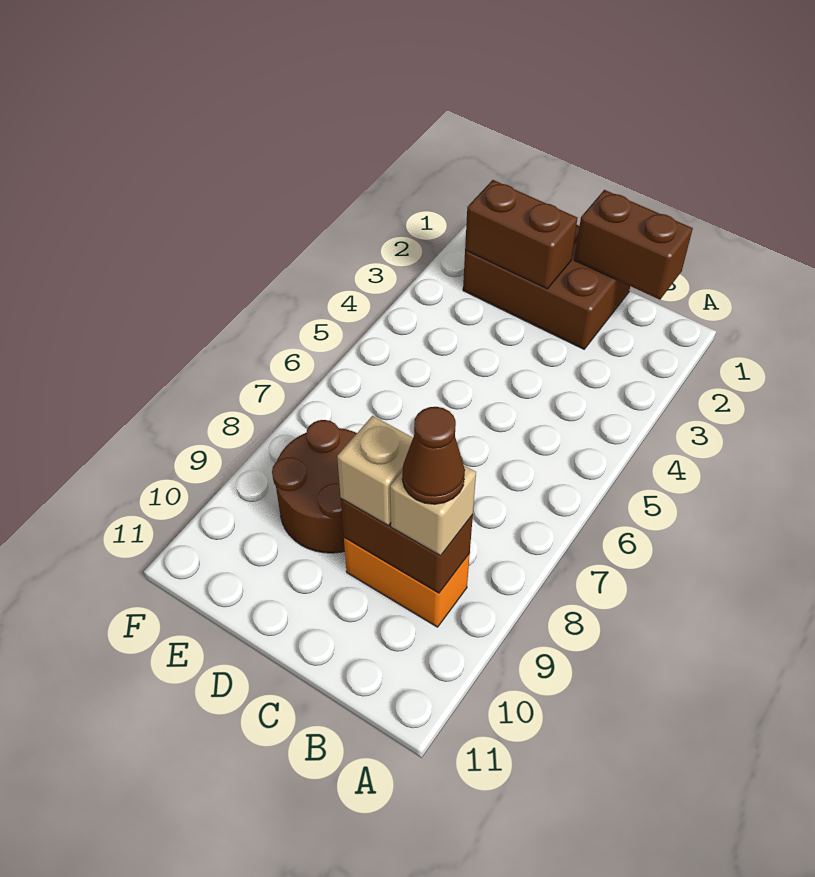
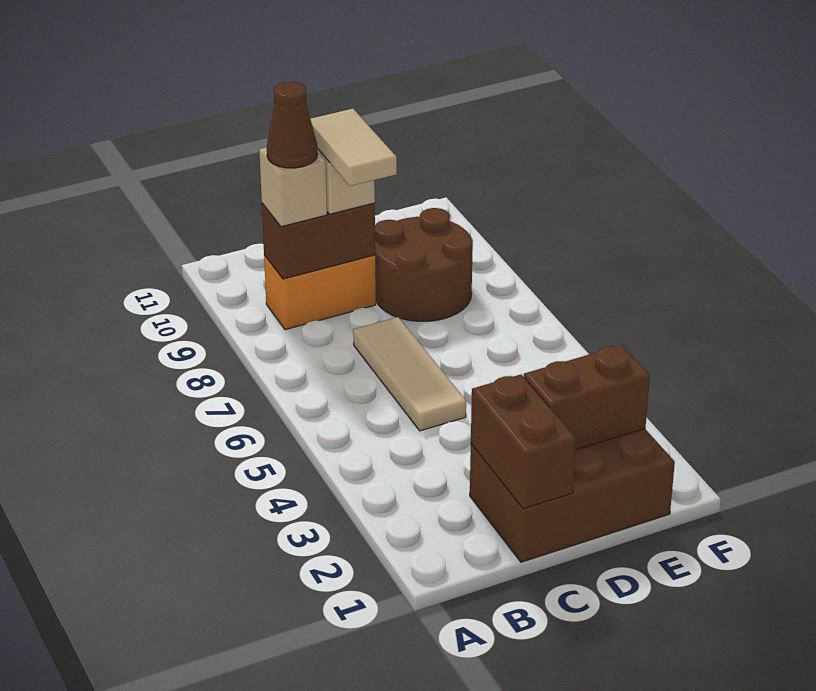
brown brick B1:C1 level 2 -> brown brick C1:C2 level 2
none -> tan tile C5:C7 level 1
none -> tan tile C8:C9 level 4

